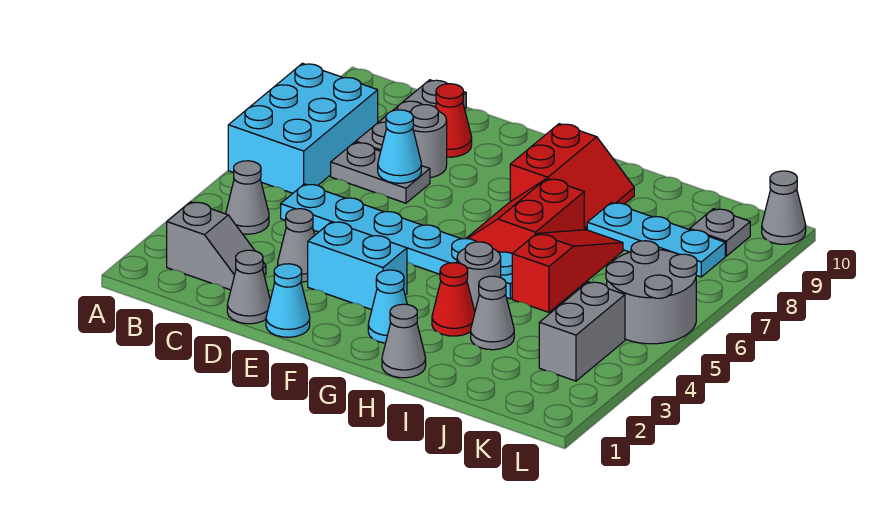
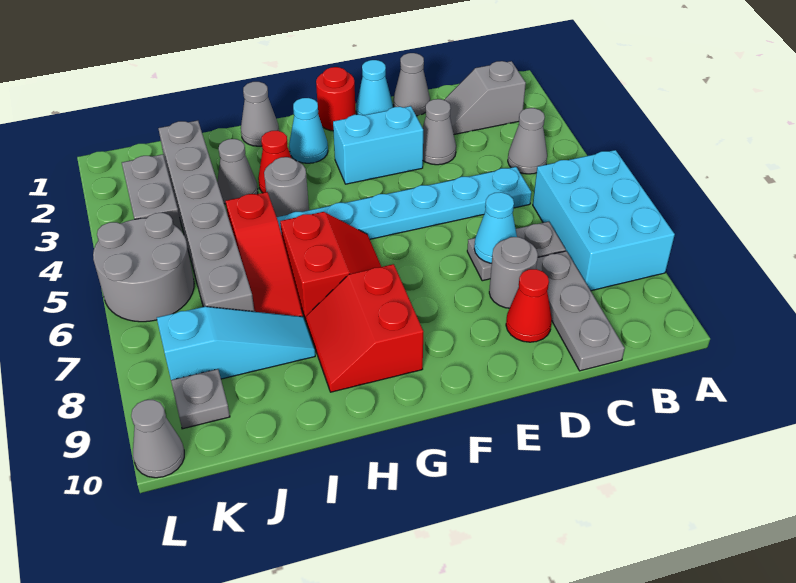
none -> red round brick F1 level 1
cyan plate I8:K8 level 1 -> cyan slope I8:K8 level 1 top K
none -> grey brick J2:J7 level 1

